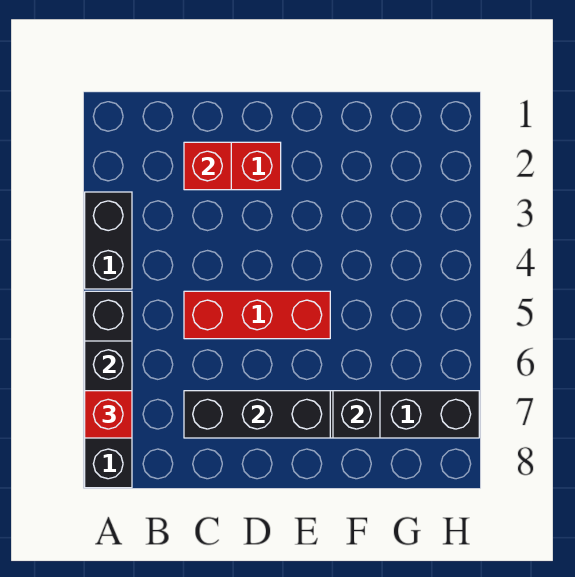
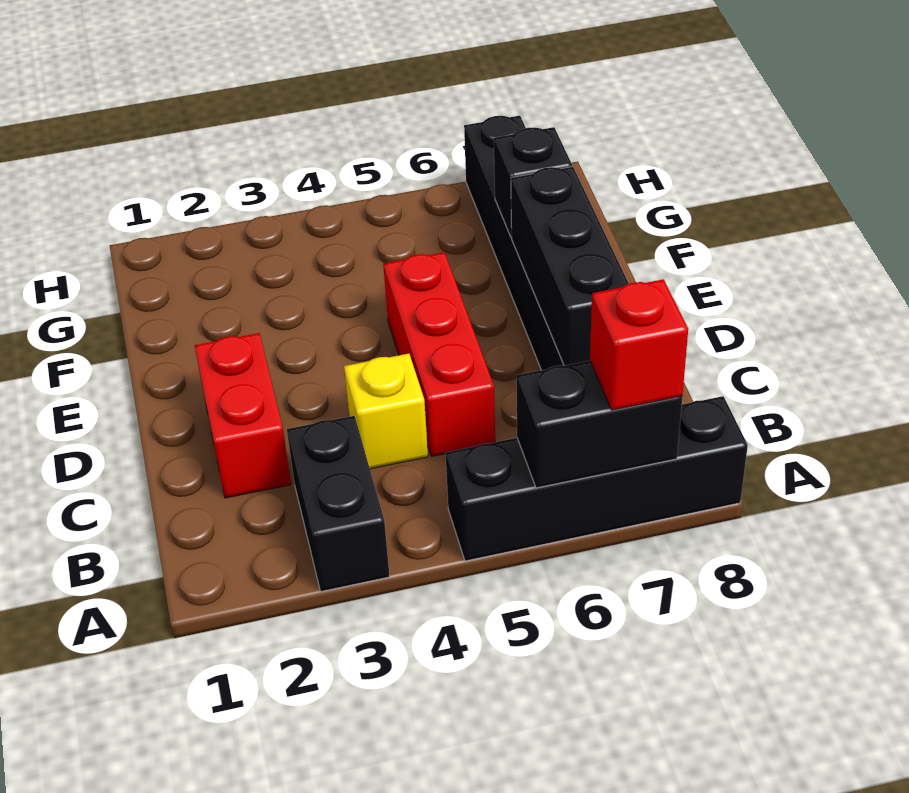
black brick A3:A4 level 1 -> black brick A3:B3 level 1
red brick C2 level 2 -> none
none -> yellow brick C4 level 1

